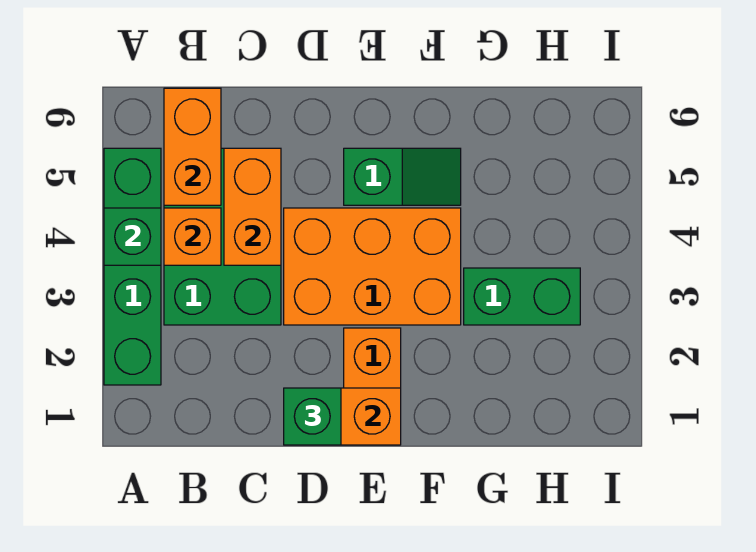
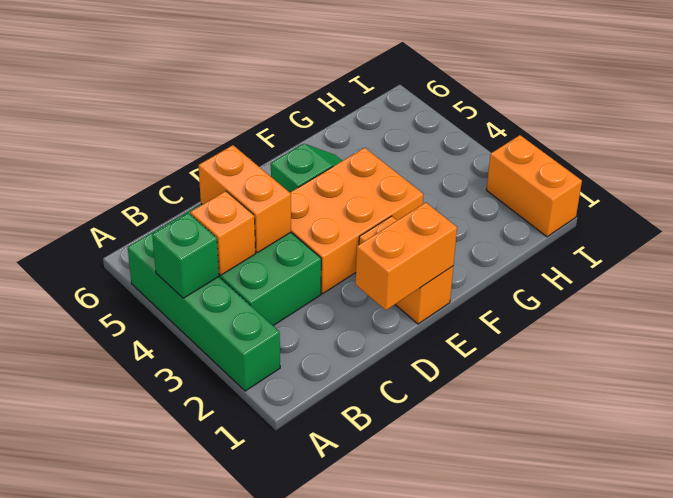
orange brick B5:B6 level 2 -> orange brick I1:I2 level 1
green brick D1 level 3 -> none
green brick G3:H3 level 1 -> none

